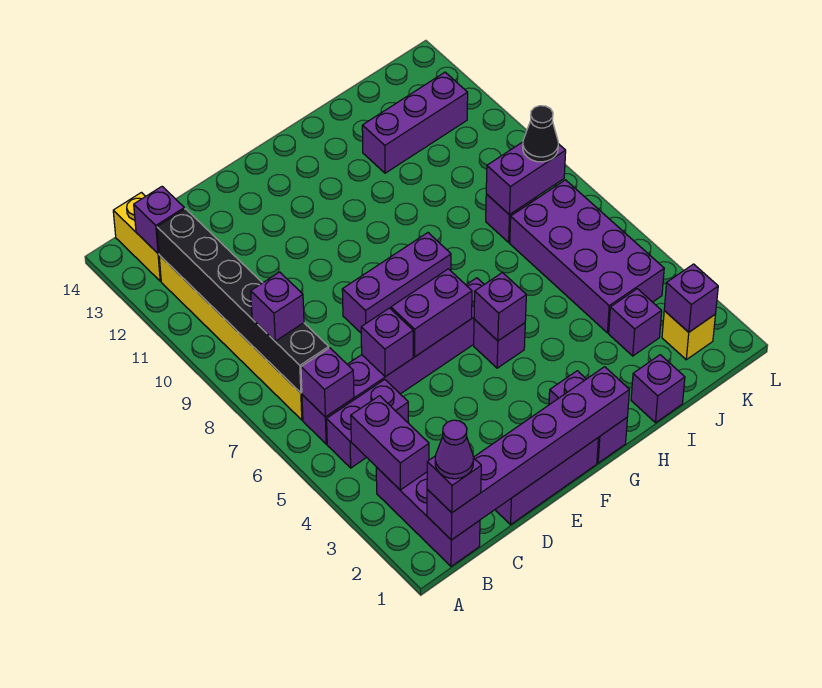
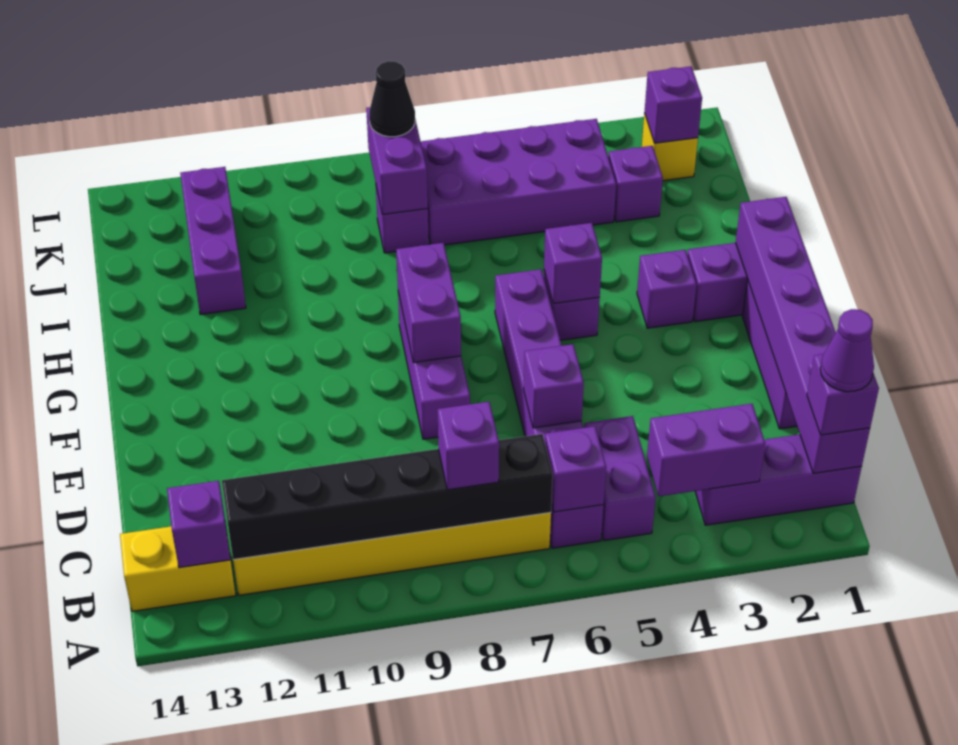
purple brick E6:F6 level 2 -> purple brick F8:G8 level 2
purple brick I1 level 1 -> purple brick G3 level 1

